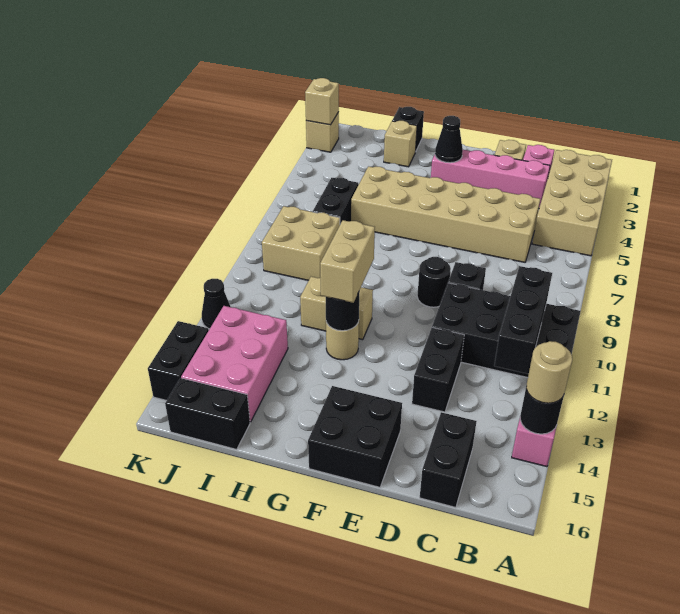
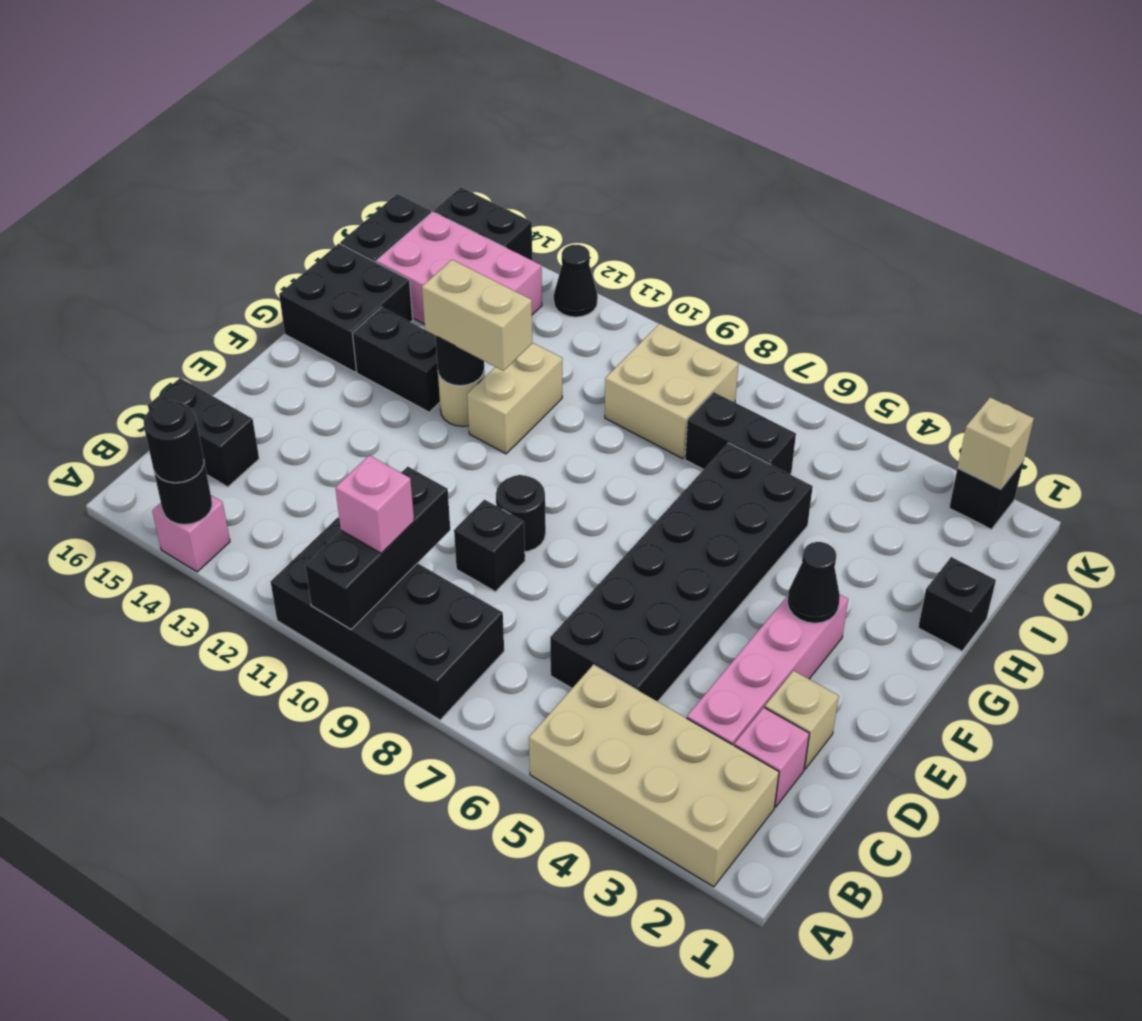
black brick A10:D11 level 1 -> black brick A8:B11 level 1
tan round brick A14 level 3 -> black round brick A14 level 3
black brick B10:B12 level 2 -> black brick A10:C10 level 2
none -> pink brick B10 level 3
tan brick C5:H6 level 1 -> black brick C5:H6 level 1
black brick D12:D13 level 1 -> black brick G13:G14 level 1
black brick E15:F16 level 1 -> black brick G15:H16 level 1
tan brick H2 level 1 -> none
tan brick K2 level 1 -> black brick K2 level 1

